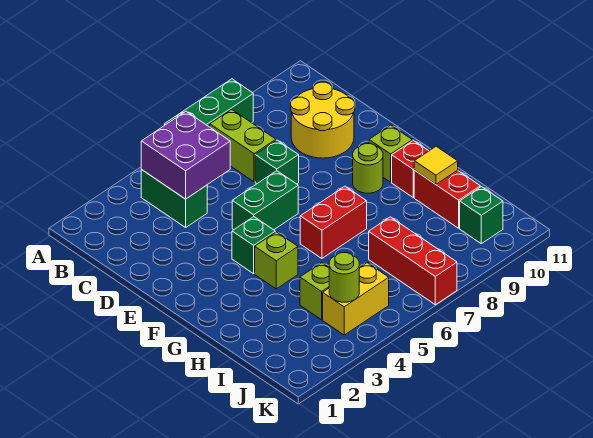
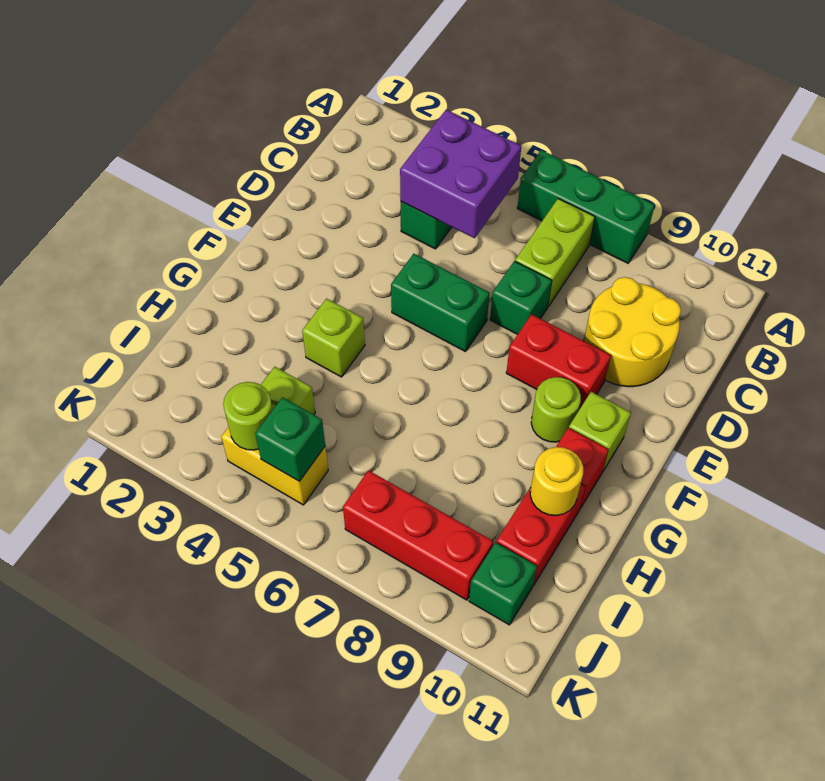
green brick F4 level 1 -> green brick J5 level 2
red brick G6:G7 level 1 -> red brick E8:E9 level 1
yellow tile H10 level 2 -> yellow round brick H10 level 2
red brick I7:K7 level 1 -> red brick J7:J9 level 1

